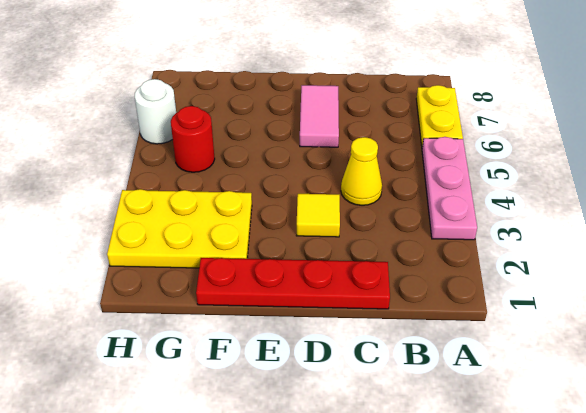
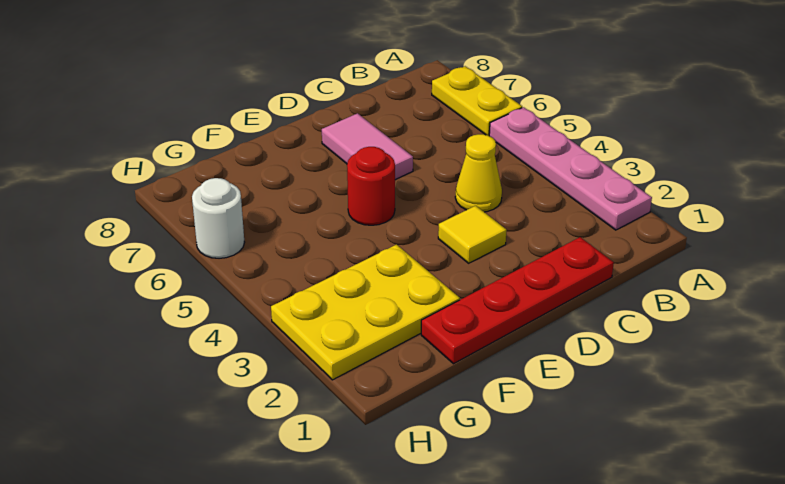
pink plate A3:A5 level 1 -> pink plate A2:A5 level 1
red round brick G5 level 1 -> red round brick E5 level 1

